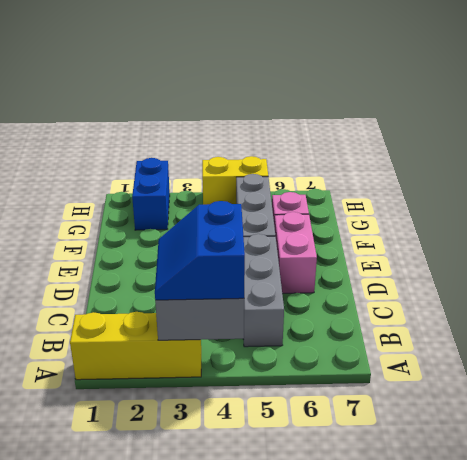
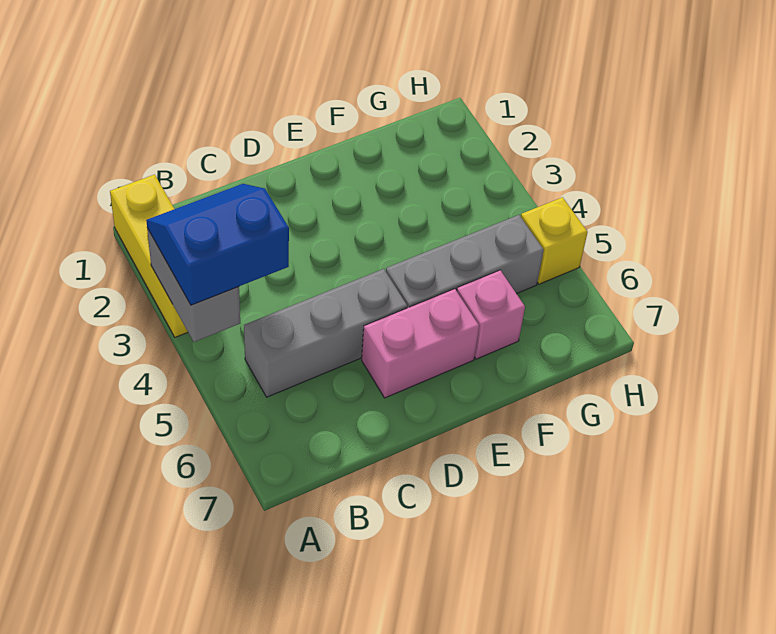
blue brick G2:H2 level 1 -> none
yellow brick H4:H5 level 1 -> yellow brick H5 level 1

